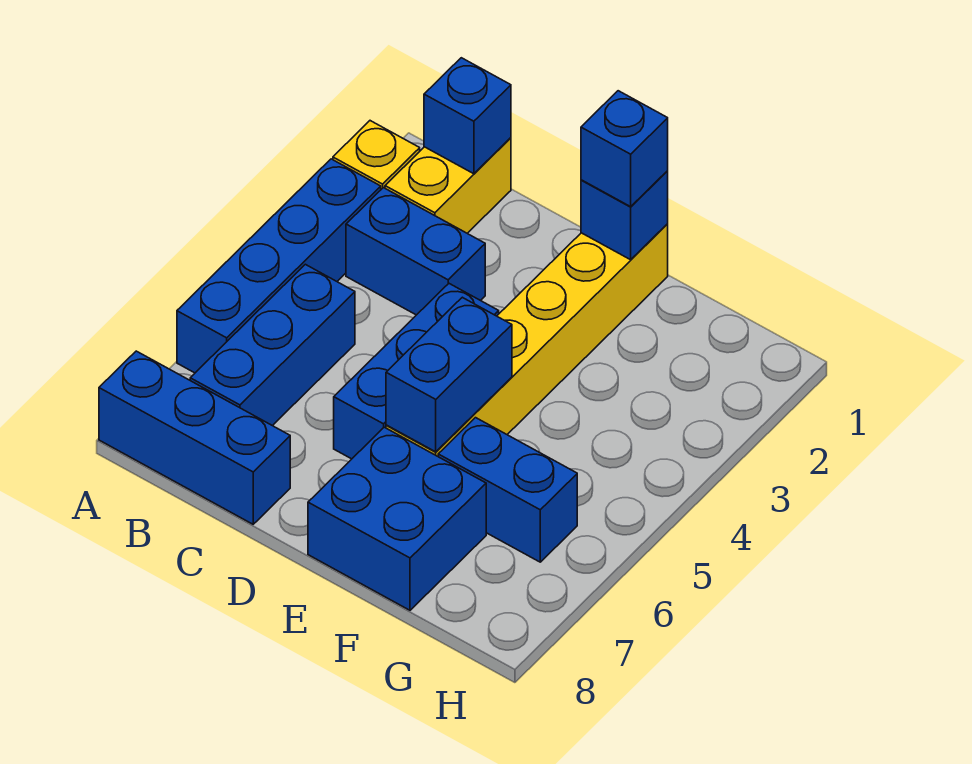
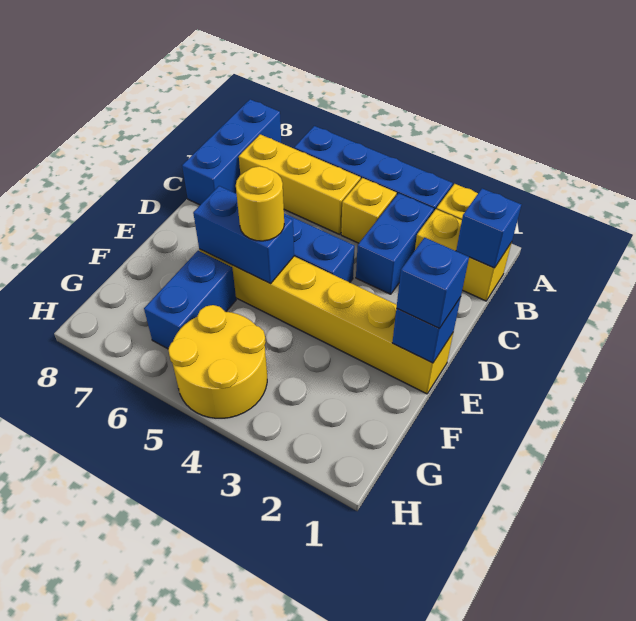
none -> yellow brick B4 level 1
blue brick B5:B7 level 1 -> yellow brick B5:B7 level 1
none -> yellow round brick E5 level 3
blue brick E7:F8 level 1 -> none
none -> yellow round brick G4:H5 level 1

